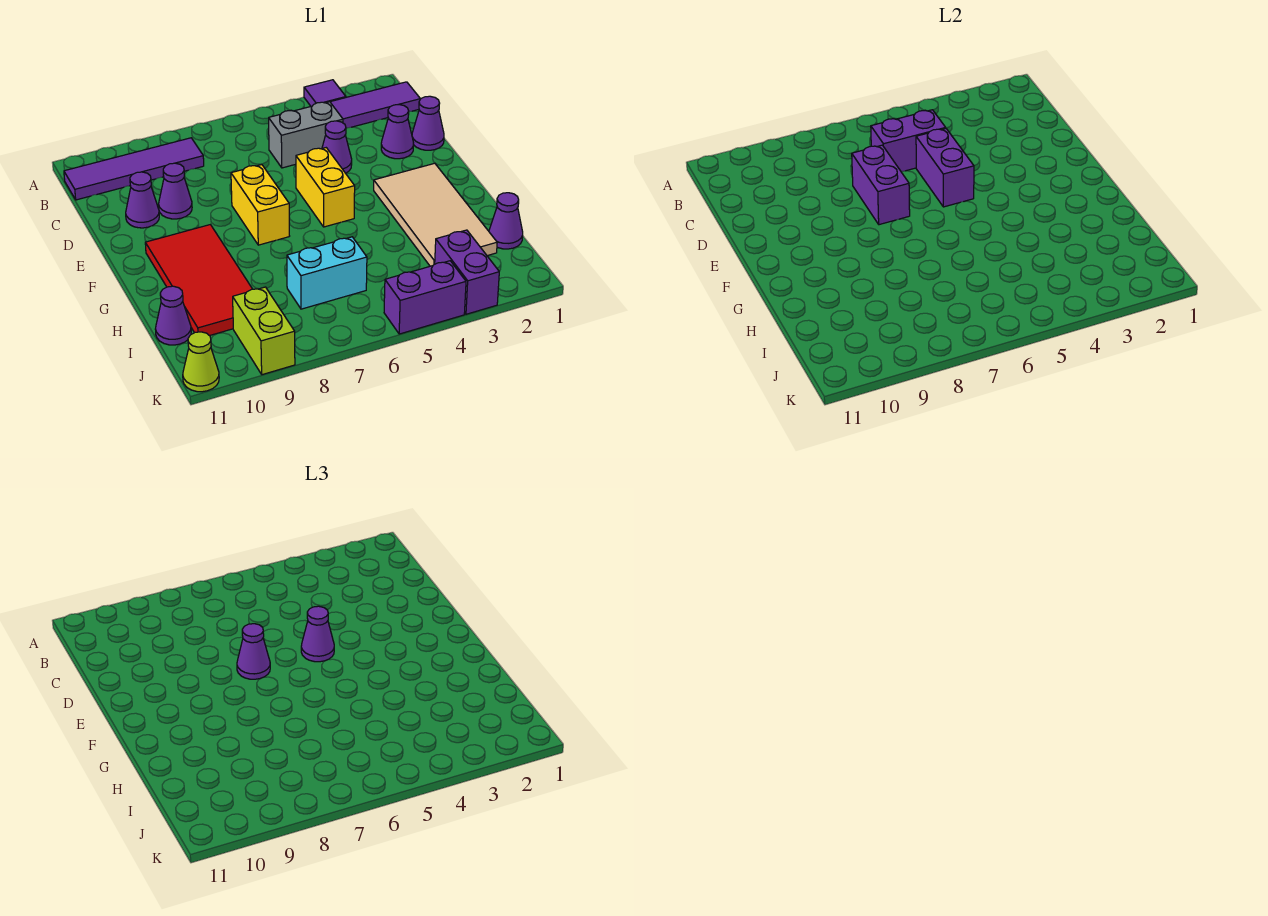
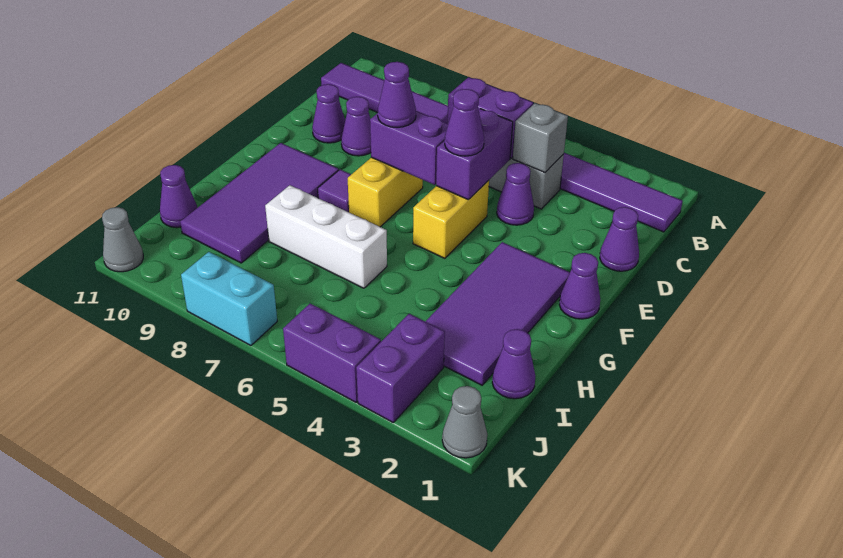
purple tile A3 level 1 -> purple tile F8 level 1
none -> grey brick C4 level 2
purple cone D2 level 1 -> purple cone F1 level 1
purple brick D7:E7 level 2 -> purple brick E6:E7 level 2
tan tile F2:I3 level 1 -> purple tile F2:I3 level 1
red tile F9:I10 level 1 -> purple tile F9:I10 level 1
none -> white brick H6:H8 level 1
cyan brick I6:I7 level 1 -> cyan brick K7:K8 level 1
lime brick J9:K9 level 1 -> none
none -> grey cone K1 level 1
lime cone K11 level 1 -> grey cone K11 level 1

